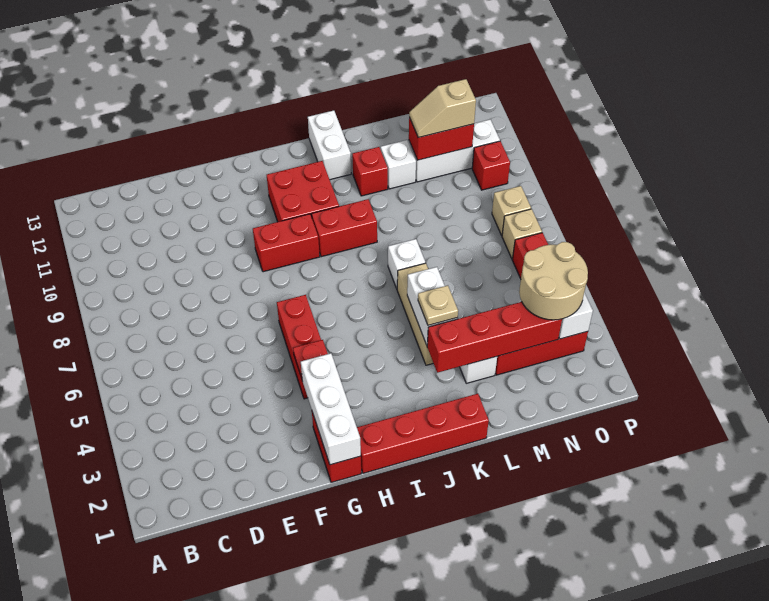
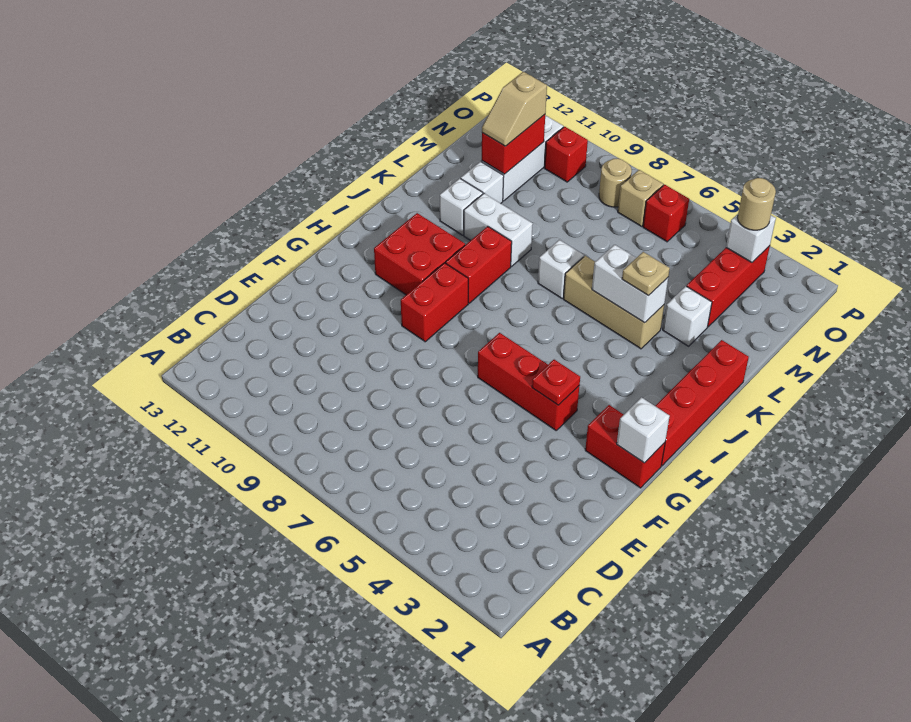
white brick G1:G3 level 2 -> white brick G1 level 2
white brick J12:J13 level 1 -> white brick K9:K10 level 1
red brick K3:N3 level 2 -> none
red brick K11 level 1 -> white brick K11 level 1
tan round brick N3:O4 level 3 -> tan round brick O3 level 3
tan brick O8 level 1 -> tan round brick O8 level 1

